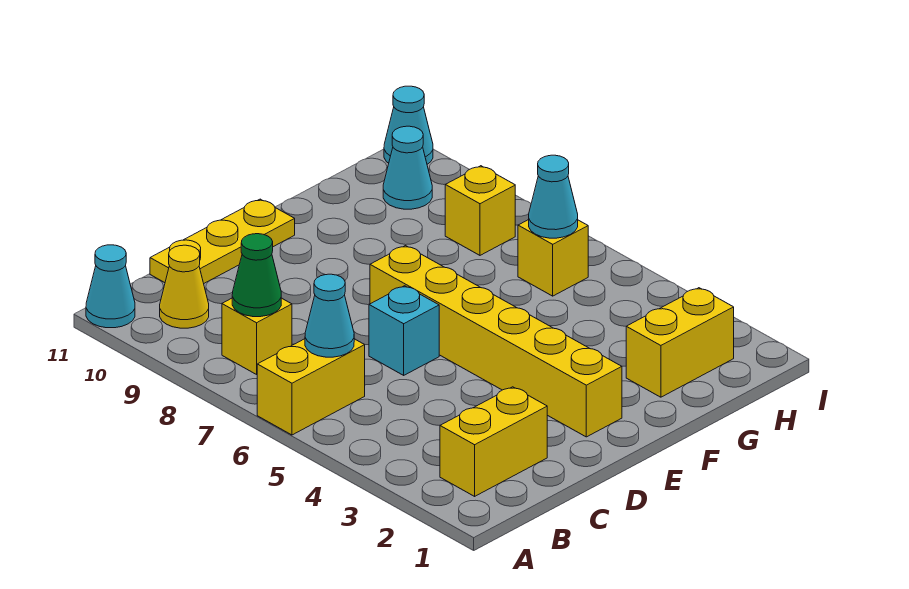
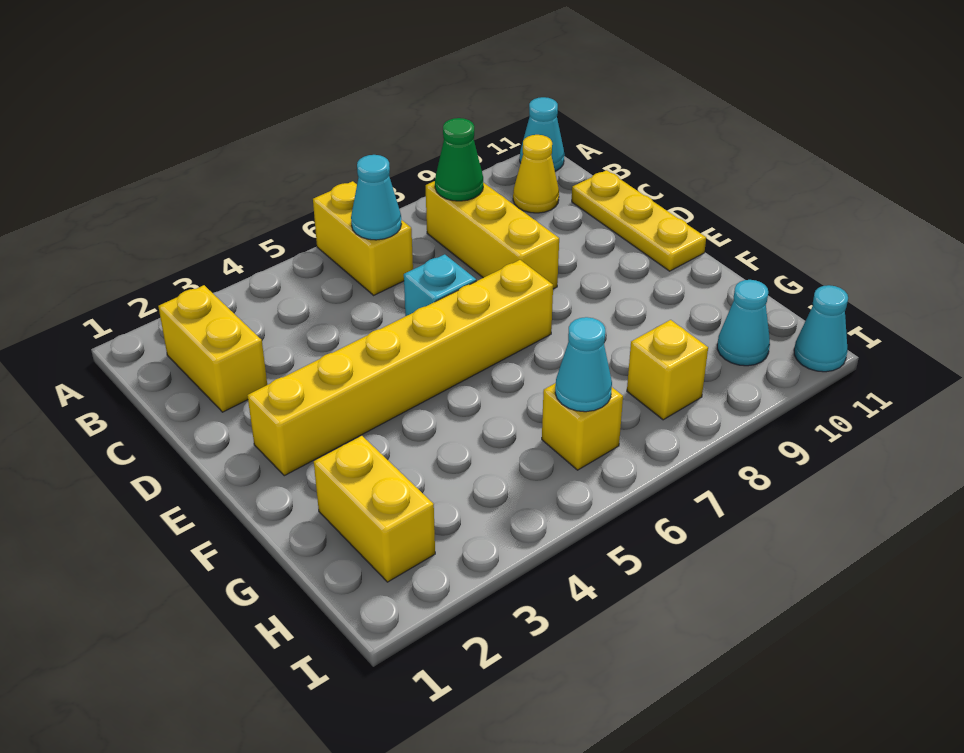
yellow brick B8 level 1 -> yellow brick B8:D8 level 1

